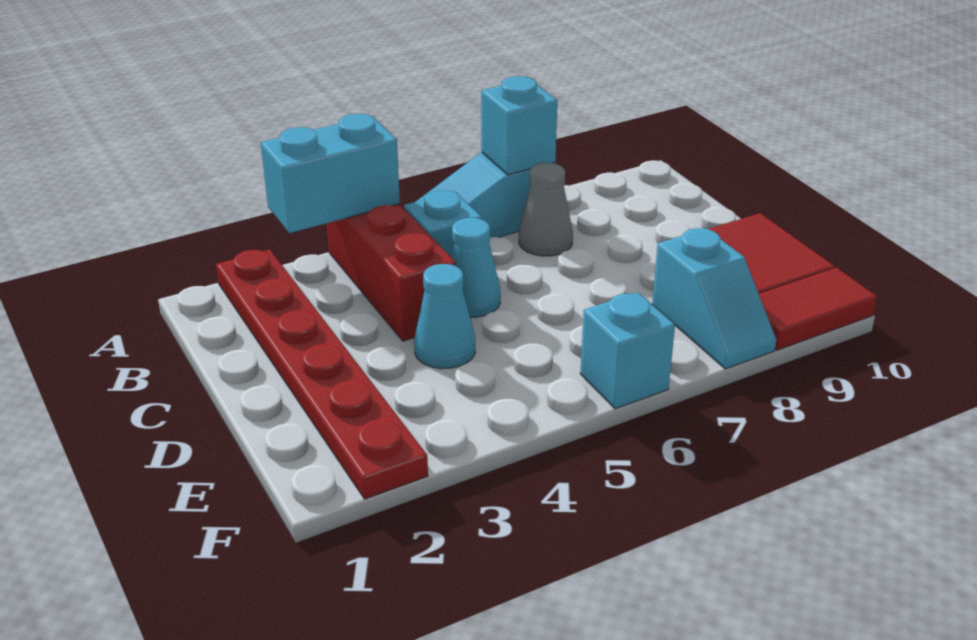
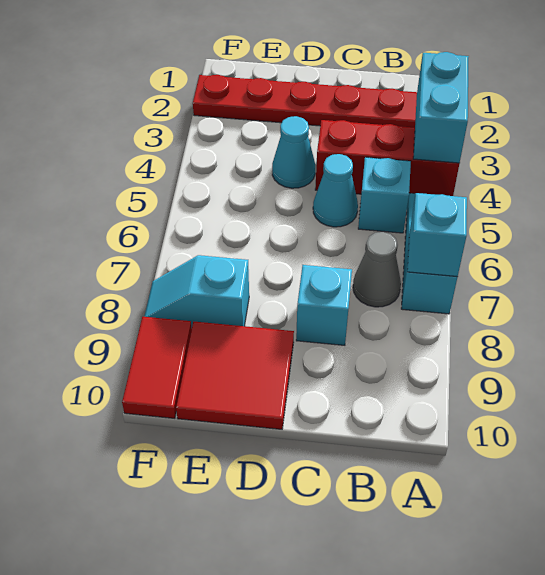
cyan brick F6 level 1 -> cyan brick C8 level 1

